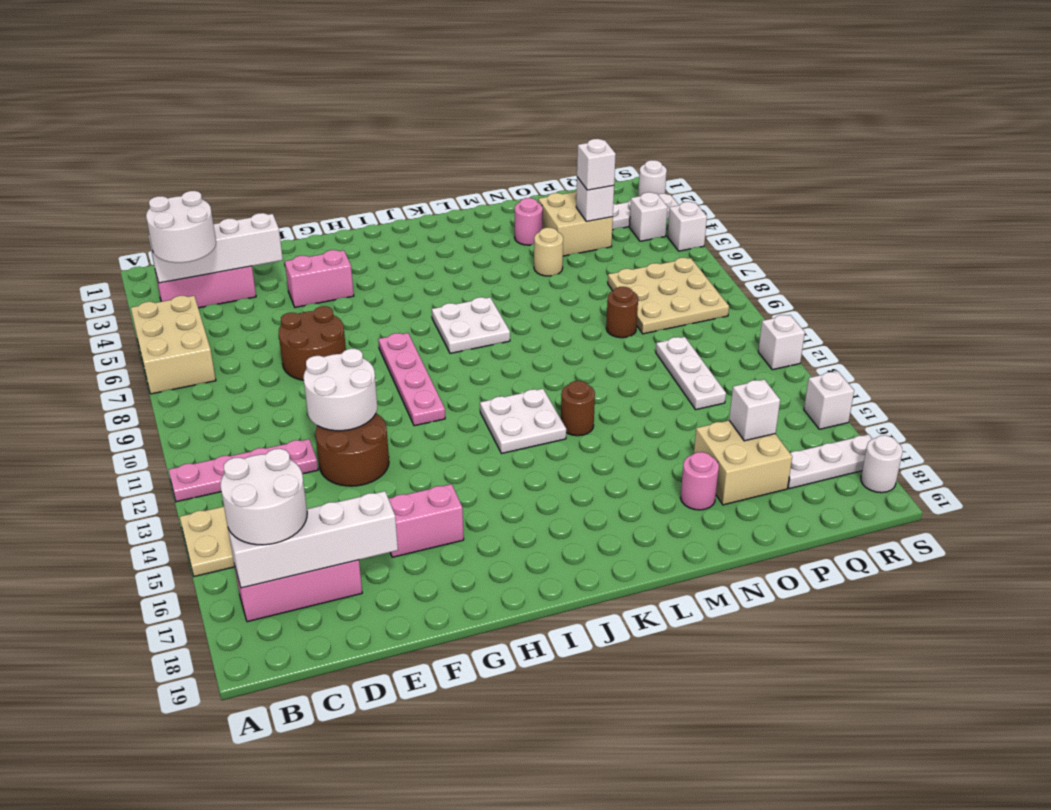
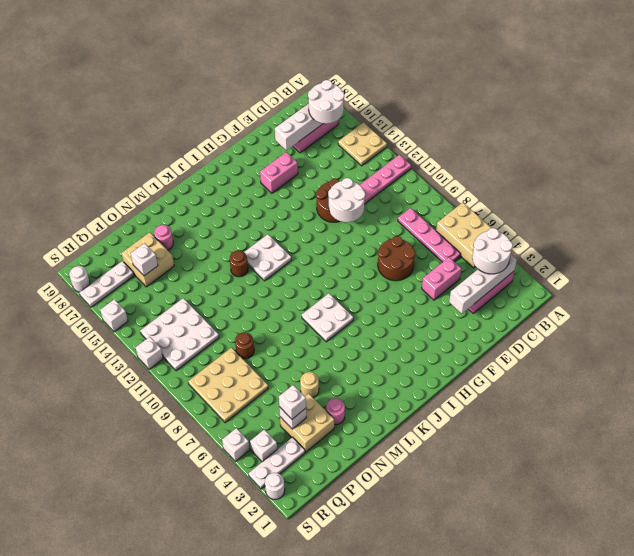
pink brick F4:G4 level 1 -> pink brick D5:E5 level 1
pink plate H8:H11 level 1 -> pink plate C6:C9 level 1
white plate P11:P13 level 1 -> white plate P11:R13 level 1

